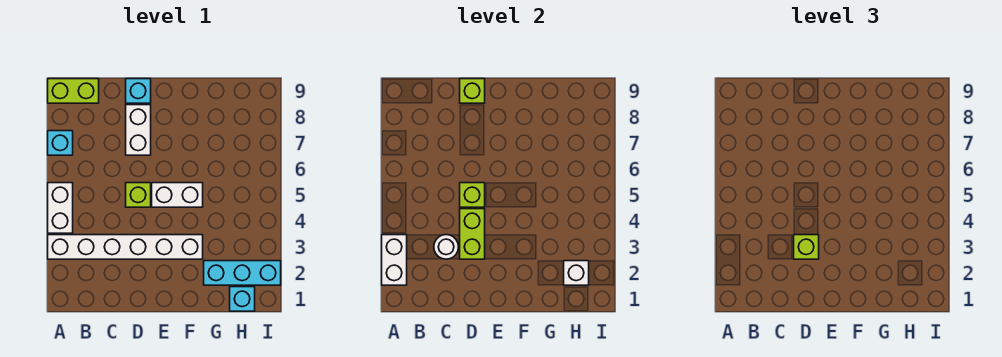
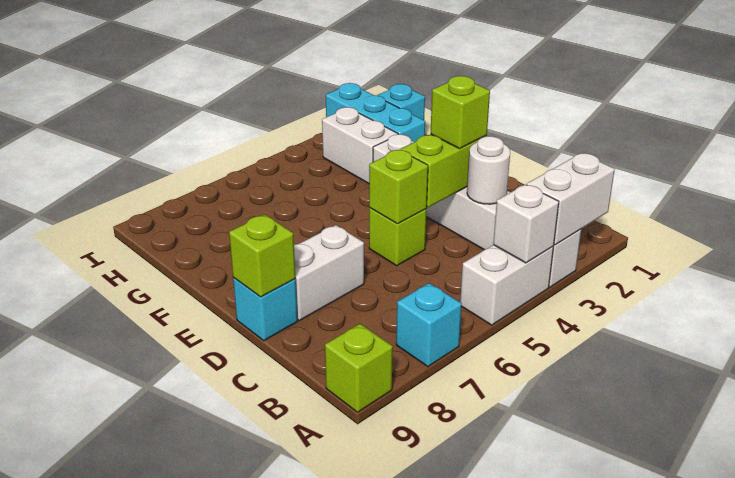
lime brick A9:B9 level 1 -> lime brick A9 level 1
white brick E5:F5 level 1 -> white brick G3:H3 level 1
white brick H2 level 2 -> white brick A4 level 2

